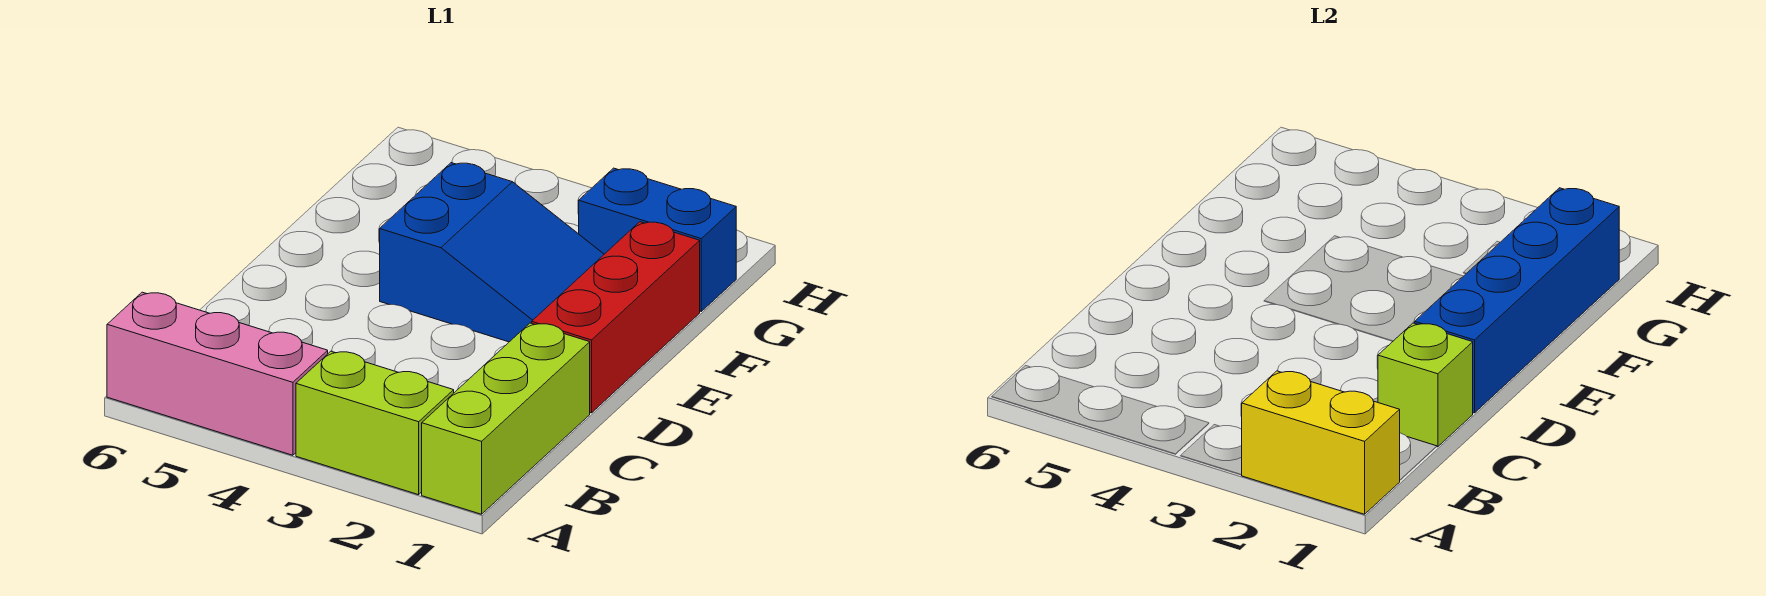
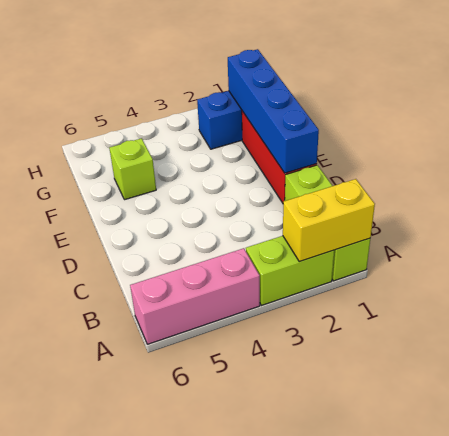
lime brick C1 level 2 -> lime brick F5 level 1
blue slope E2:F4 level 1 top 4 -> none

